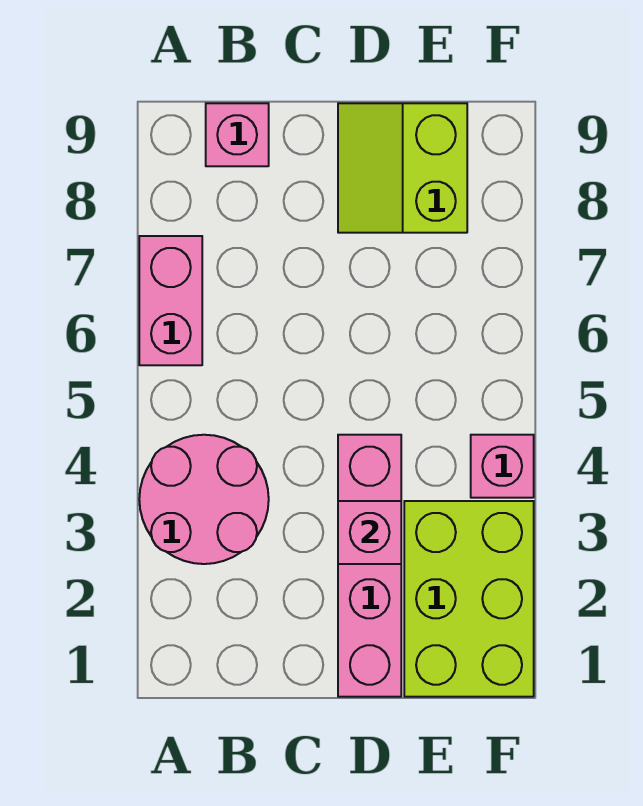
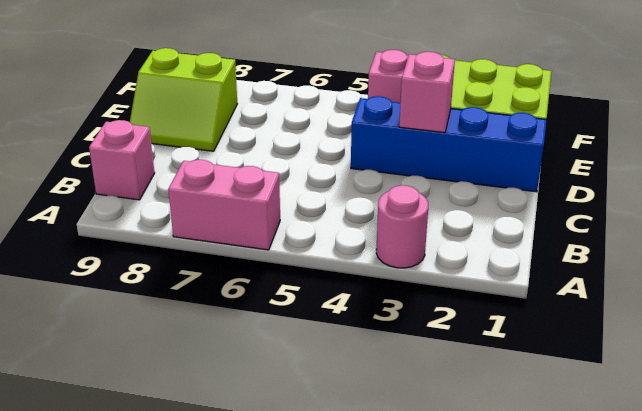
pink round brick A3:B4 level 1 -> pink round brick A3 level 1
pink brick D1:D4 level 1 -> blue brick D1:D4 level 1

